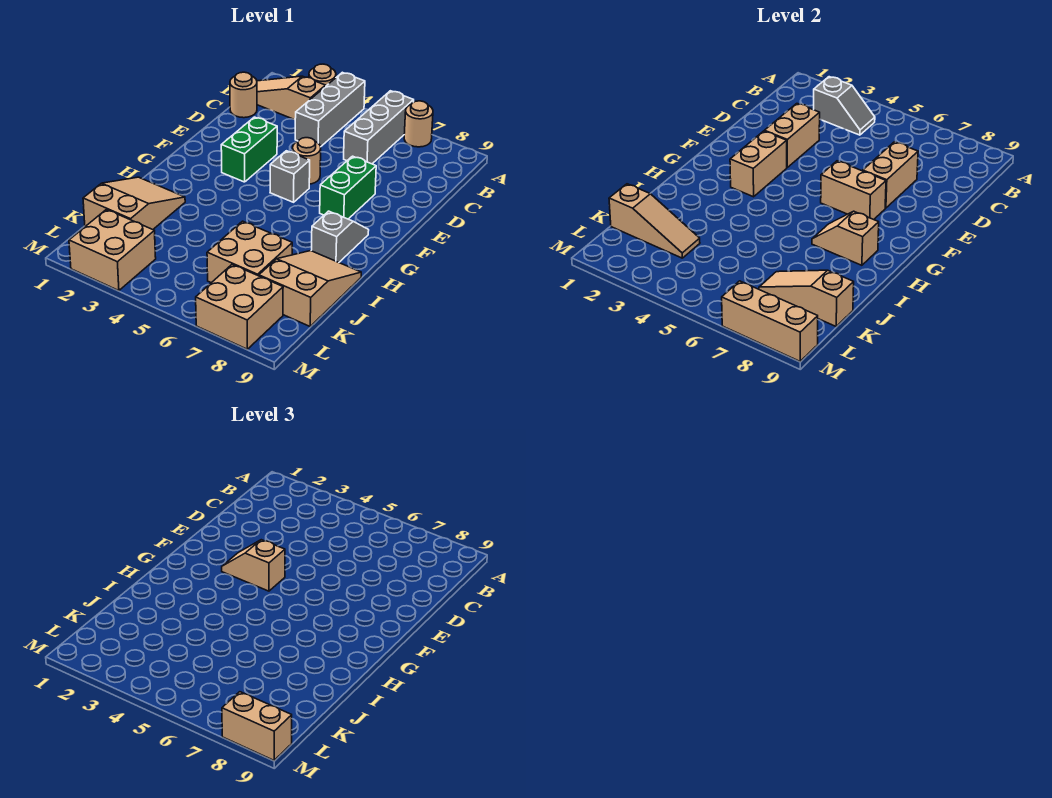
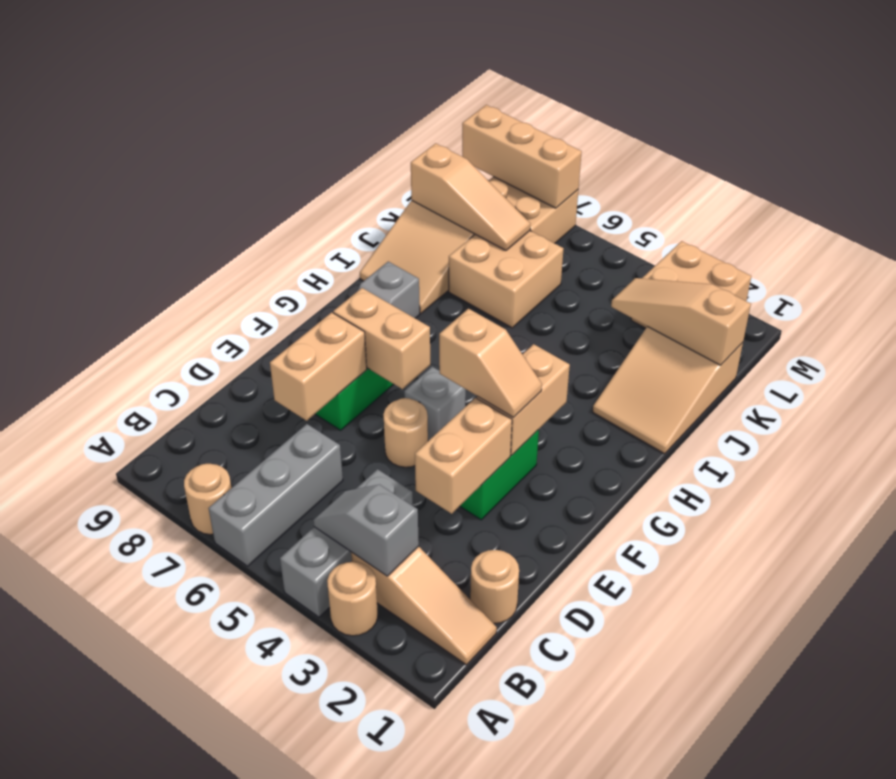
tan slope H7:H8 level 2 top 8 -> none
tan brick M8:M9 level 3 -> none

